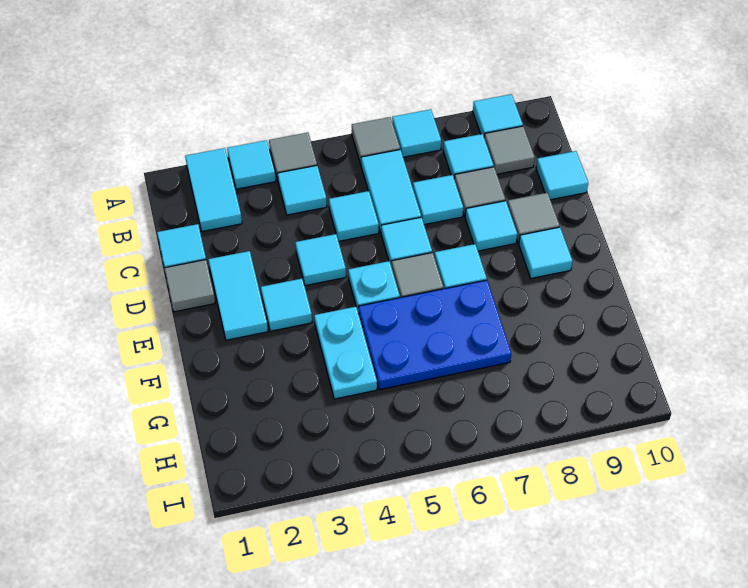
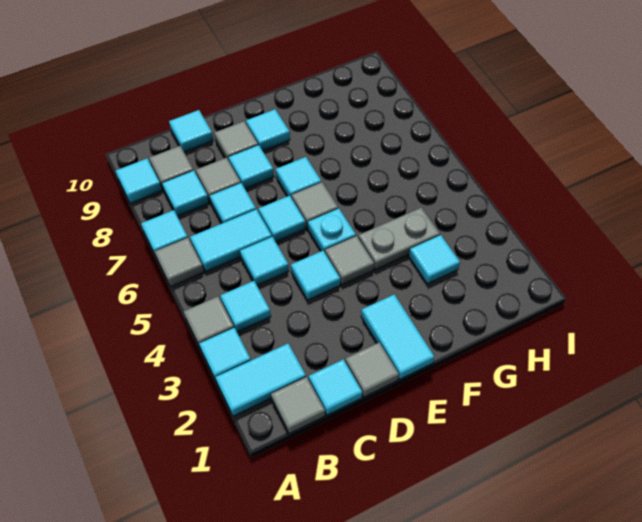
none -> grey tile B1 level 1
cyan tile D2:E2 level 1 -> cyan tile E1:E2 level 1
cyan tile E3 level 1 -> cyan tile G3 level 1
none -> grey tile E4 level 1
cyan plate F4:G4 level 1 -> grey plate F4:G4 level 1
blue plate F5:G7 level 1 -> none

